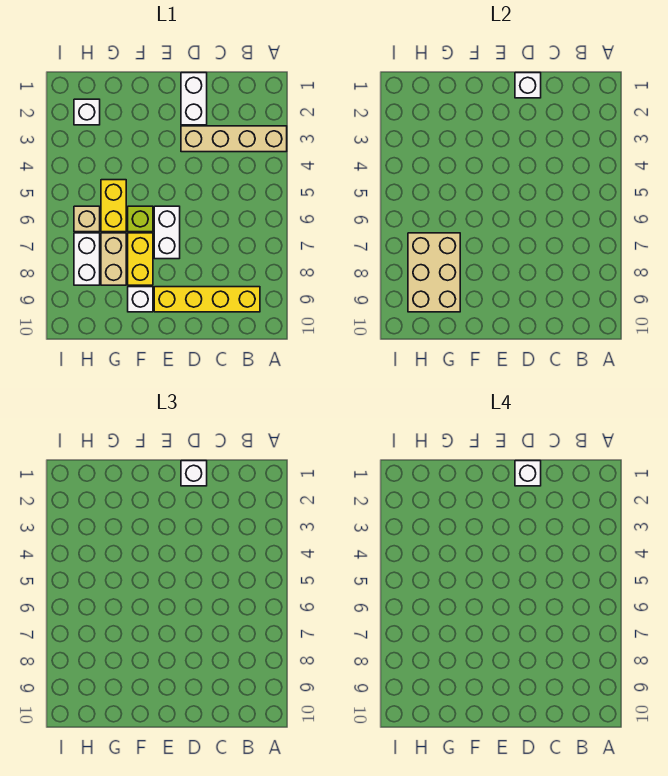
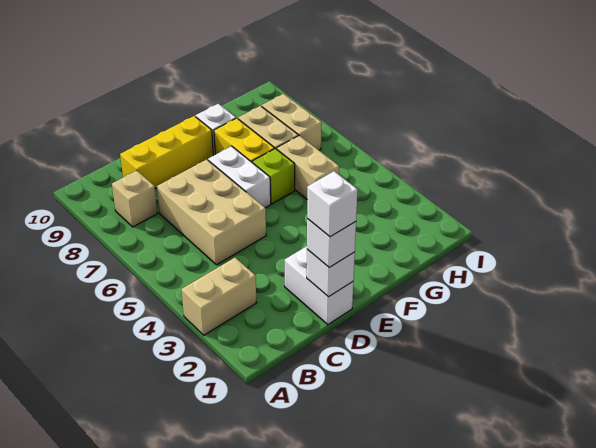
tan brick A3:D3 level 1 -> tan brick A3:B3 level 1
yellow brick B9:E9 level 1 -> yellow brick C9:E9 level 1
yellow brick G5:G6 level 1 -> tan brick G5:G6 level 1
tan brick G7:H9 level 2 -> tan brick C5:D7 level 1
white brick H2 level 1 -> none
tan brick H6 level 1 -> tan brick B8 level 1
white brick H7:H8 level 1 -> tan brick H7:H8 level 1

